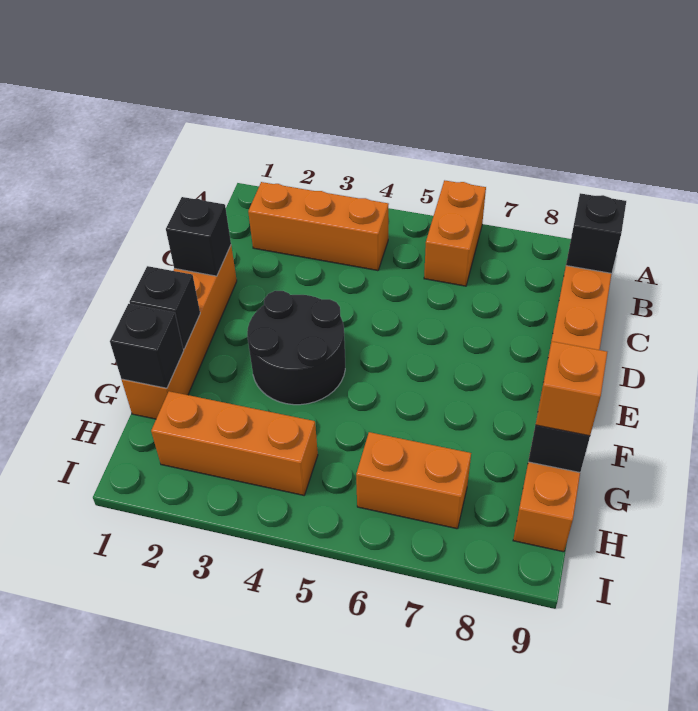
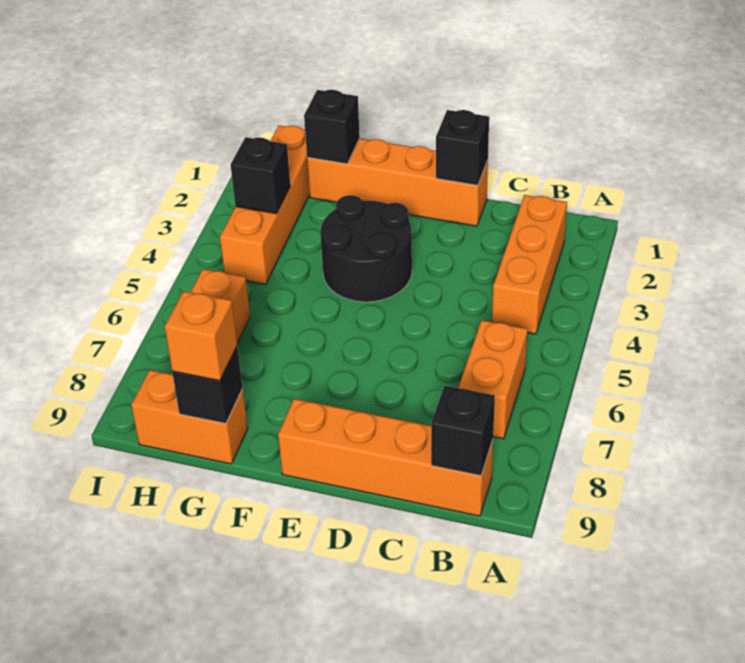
orange brick A6:B6 level 1 -> orange brick B6:B7 level 1
black brick F1 level 2 -> black brick H3 level 2
orange brick H2:H4 level 1 -> orange brick H1:H4 level 1

